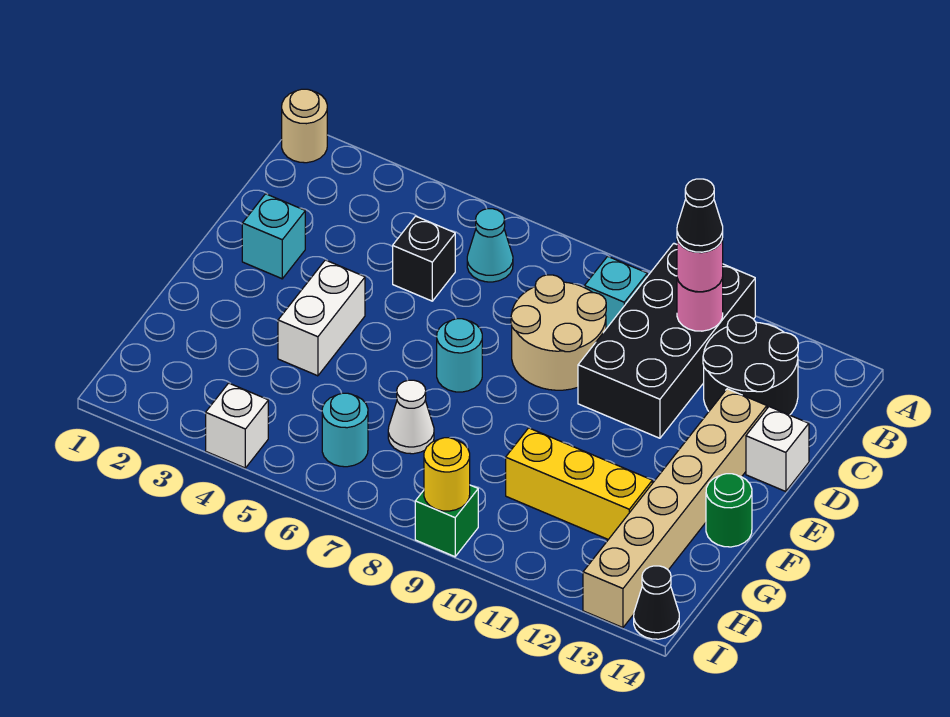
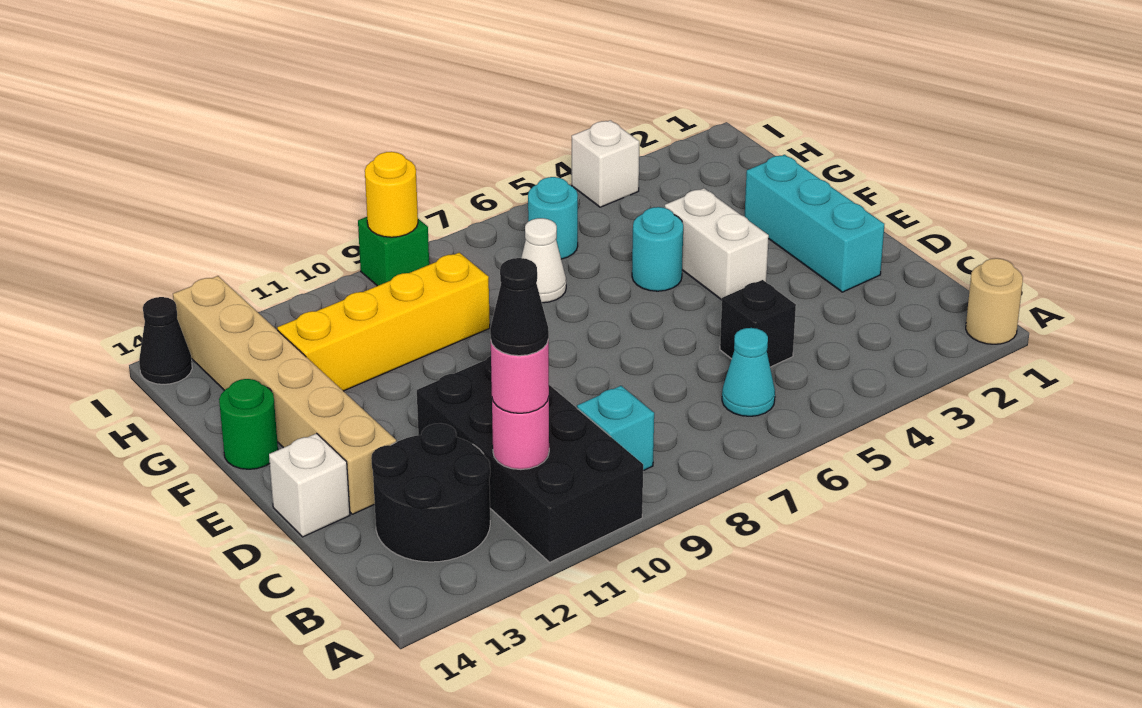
tan round brick C8:D9 level 1 -> none
cyan brick D2 level 1 -> cyan brick D2:F2 level 1
cyan round brick E7 level 1 -> cyan round brick F5 level 1
yellow brick G10:G12 level 1 -> yellow brick G9:G12 level 1

